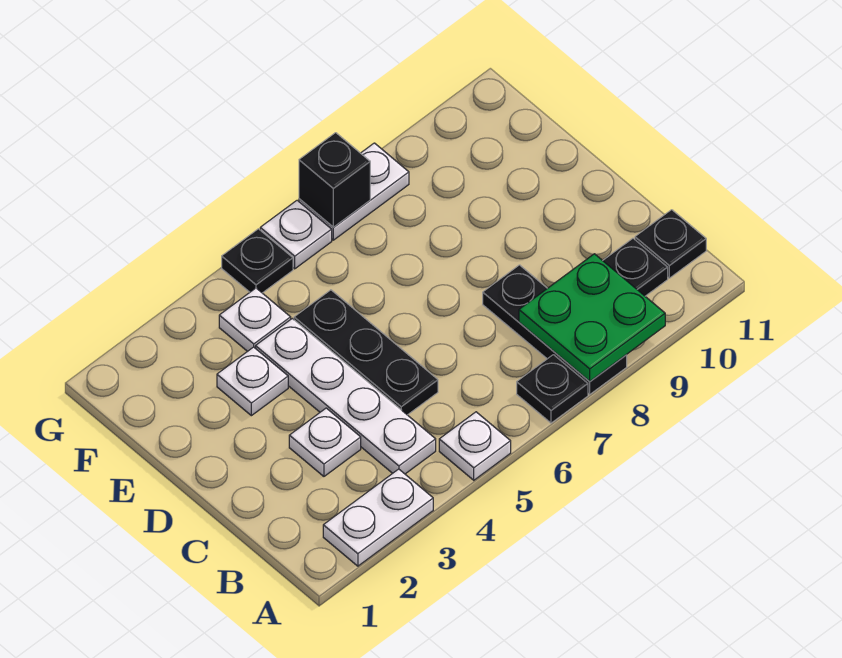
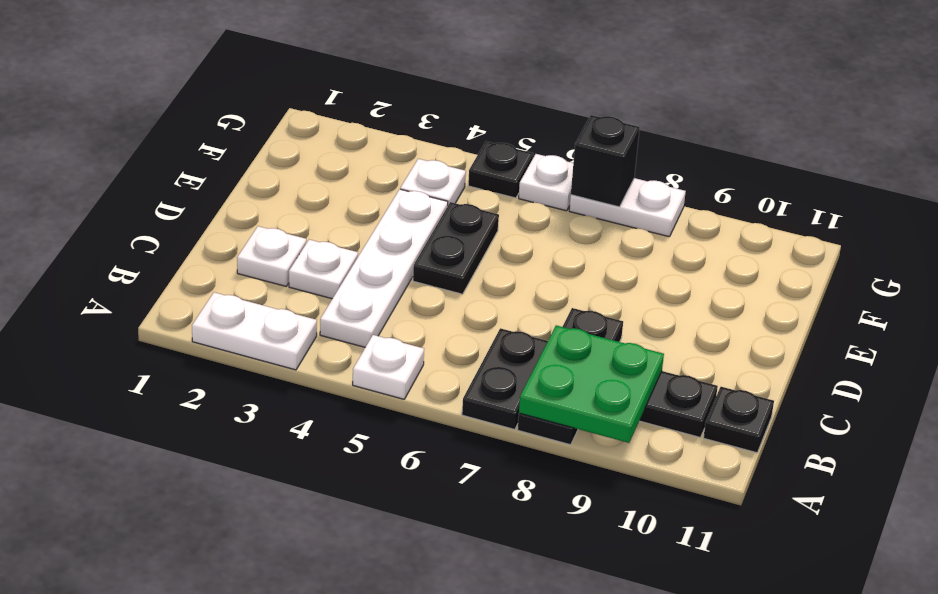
black plate A7 level 1 -> black plate A7:B7 level 1
black plate C5:E5 level 1 -> black plate D5:E5 level 1
white plate E3 level 1 -> white plate C2 level 1

